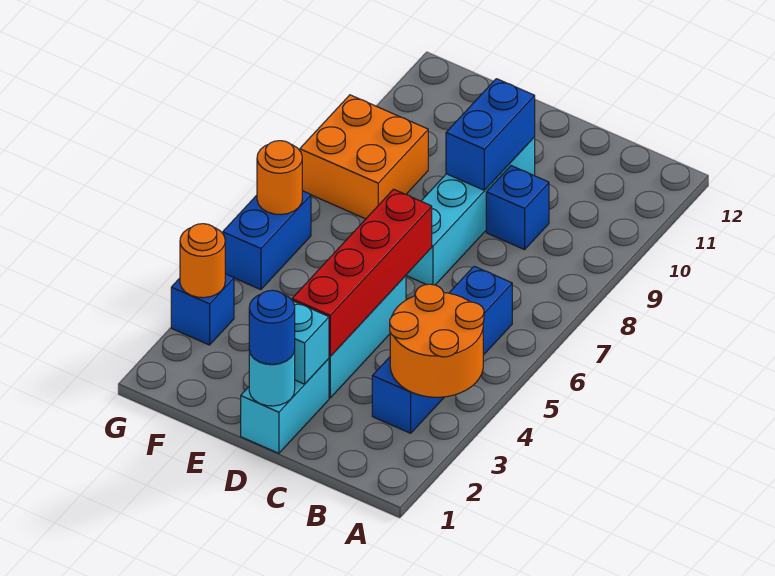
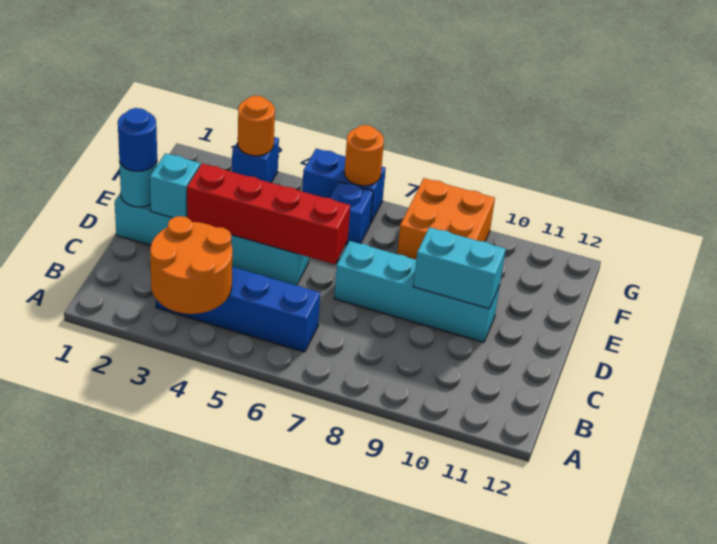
blue brick C9 level 1 -> blue brick F6 level 1
blue brick D9:D10 level 2 -> cyan brick D9:D10 level 2

